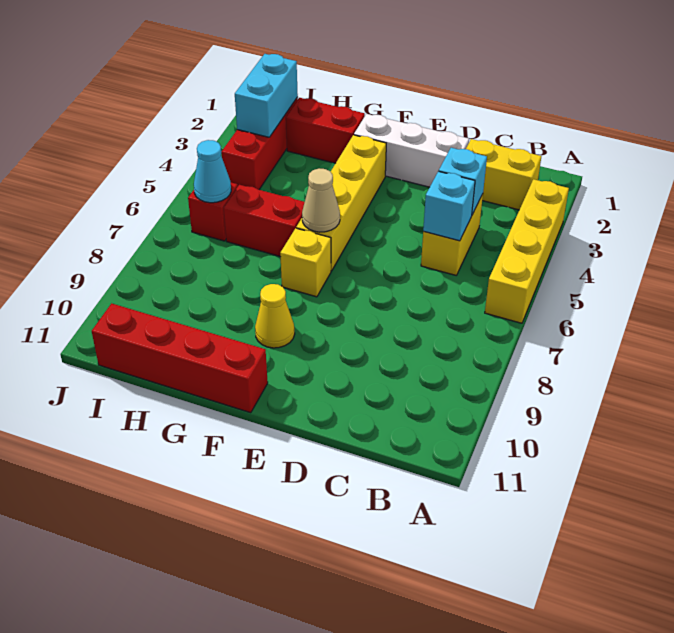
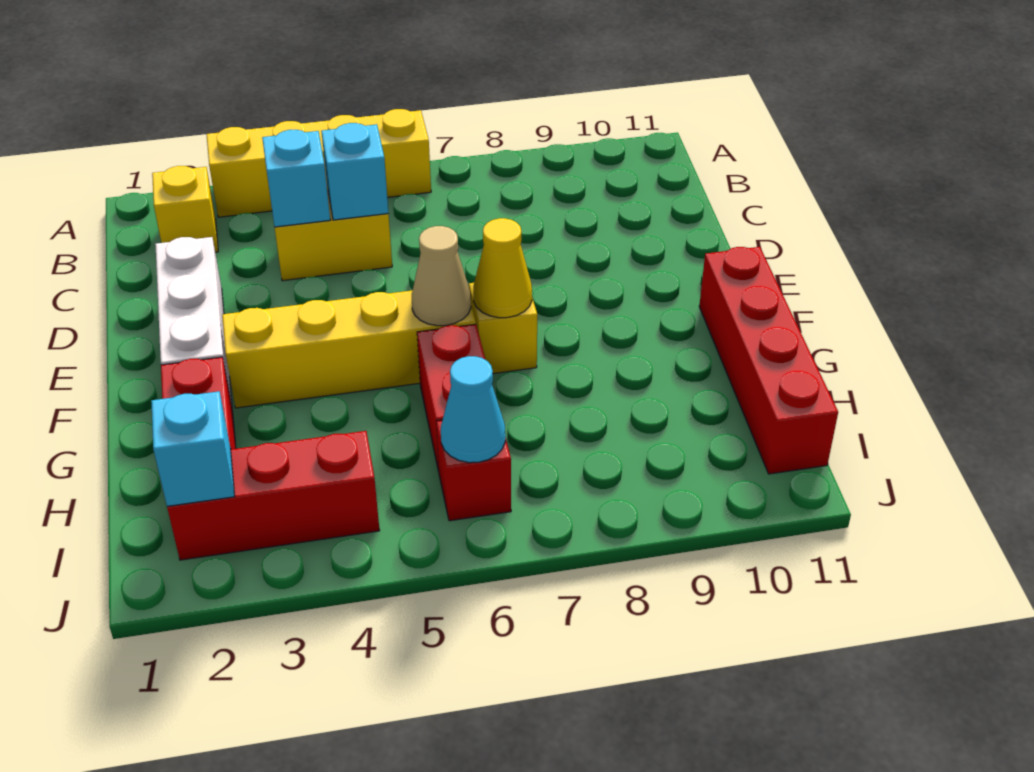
yellow brick B2:C2 level 1 -> yellow brick B2 level 1
yellow cone F9 level 1 -> yellow cone F7 level 2
cyan brick I2:I3 level 2 -> cyan brick I2 level 2

